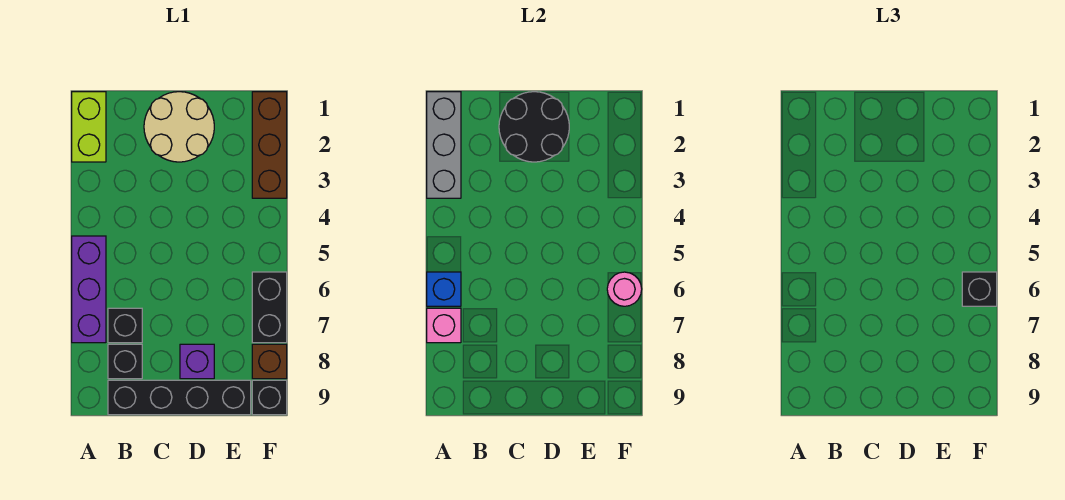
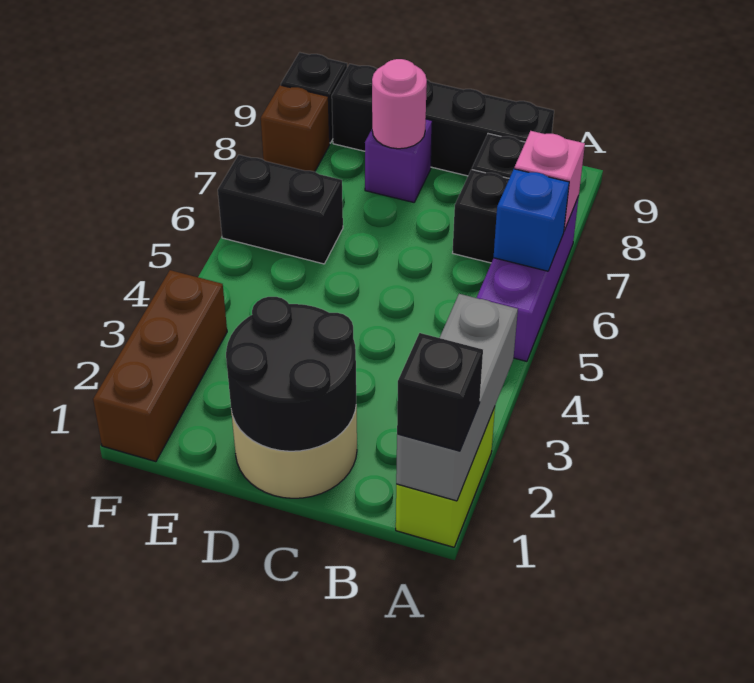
black brick F6:F7 level 1 -> black brick E6:F6 level 1
pink round brick F6 level 2 -> pink round brick D8 level 2
black brick F6 level 3 -> black brick A1 level 3

